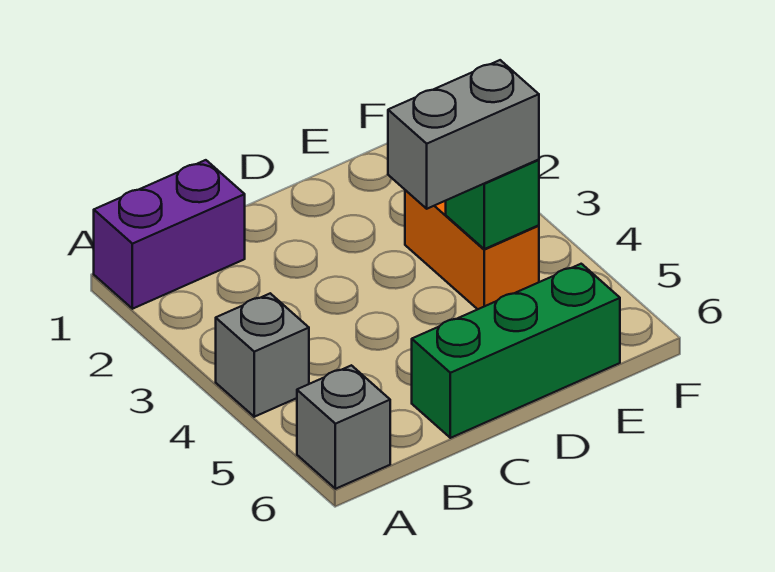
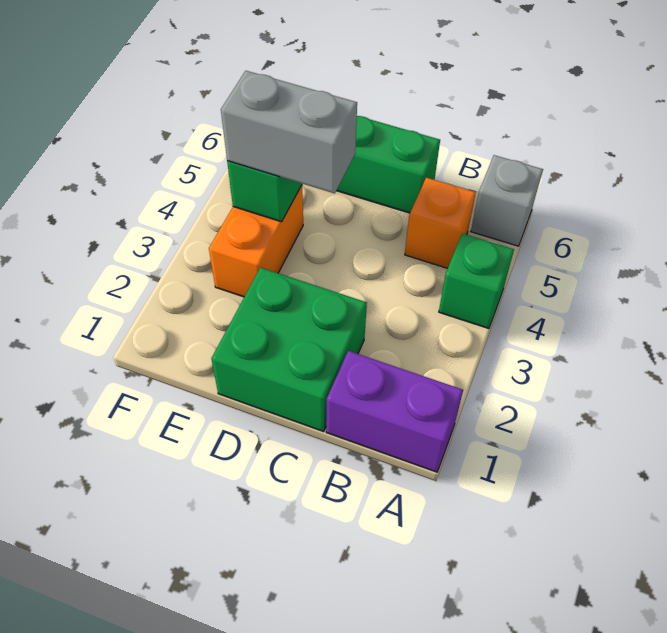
grey brick A4 level 1 -> green brick A4 level 1
none -> orange brick B5 level 1
none -> green brick C1:D2 level 1

